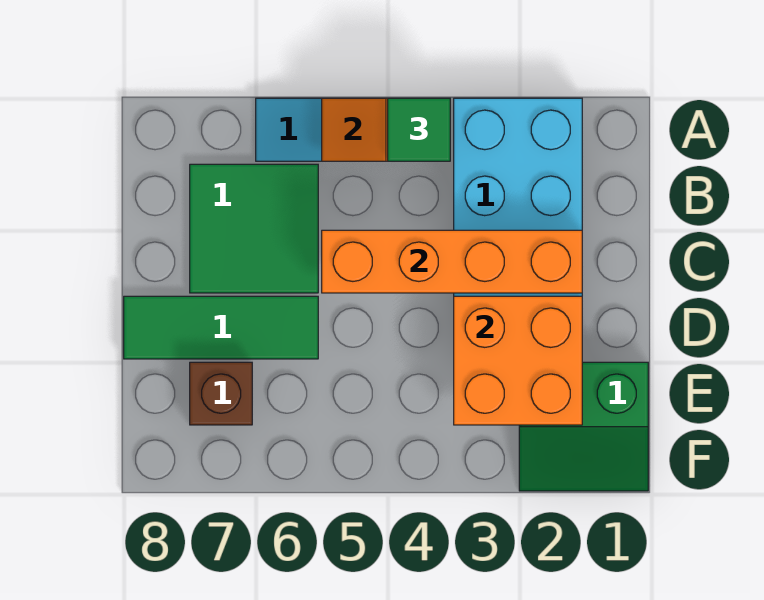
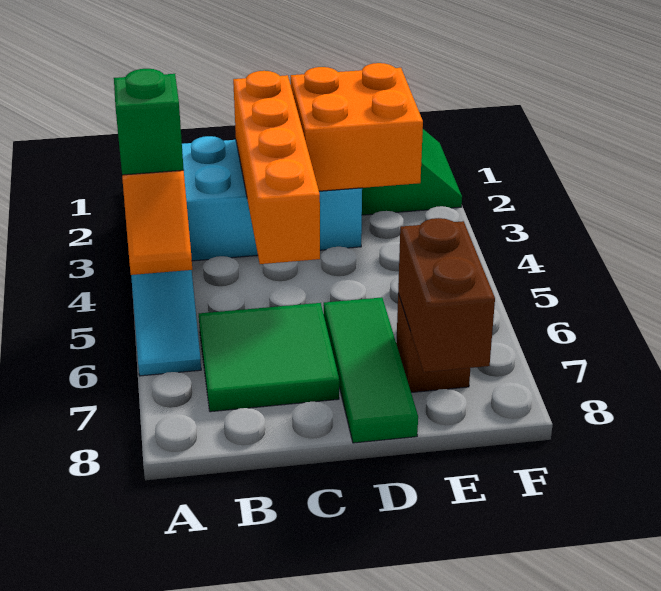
green tile A4 level 3 -> green brick A4 level 3
none -> brown brick E7:E8 level 2

